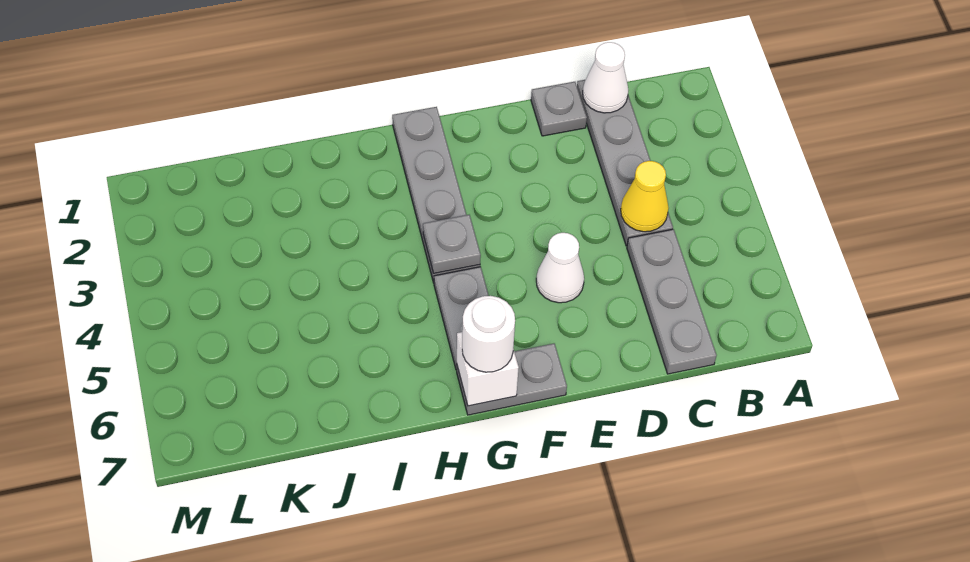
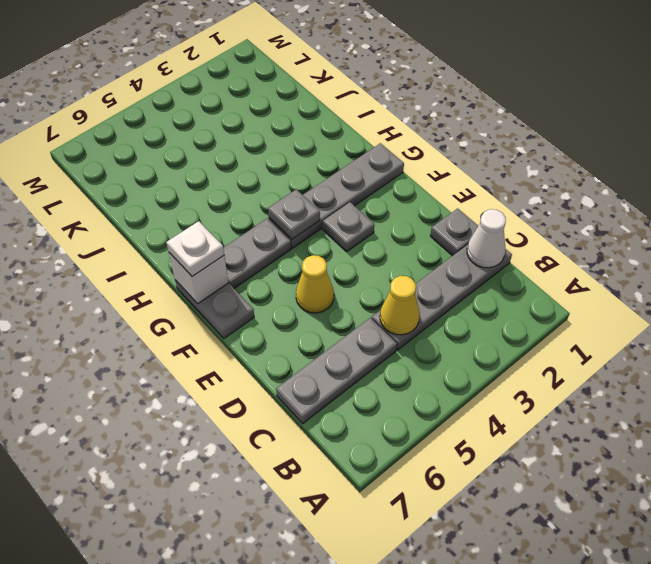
white cone E5 level 1 -> yellow cone E5 level 1
none -> grey plate F3 level 1
white round brick G7 level 3 -> white plate G7 level 3

